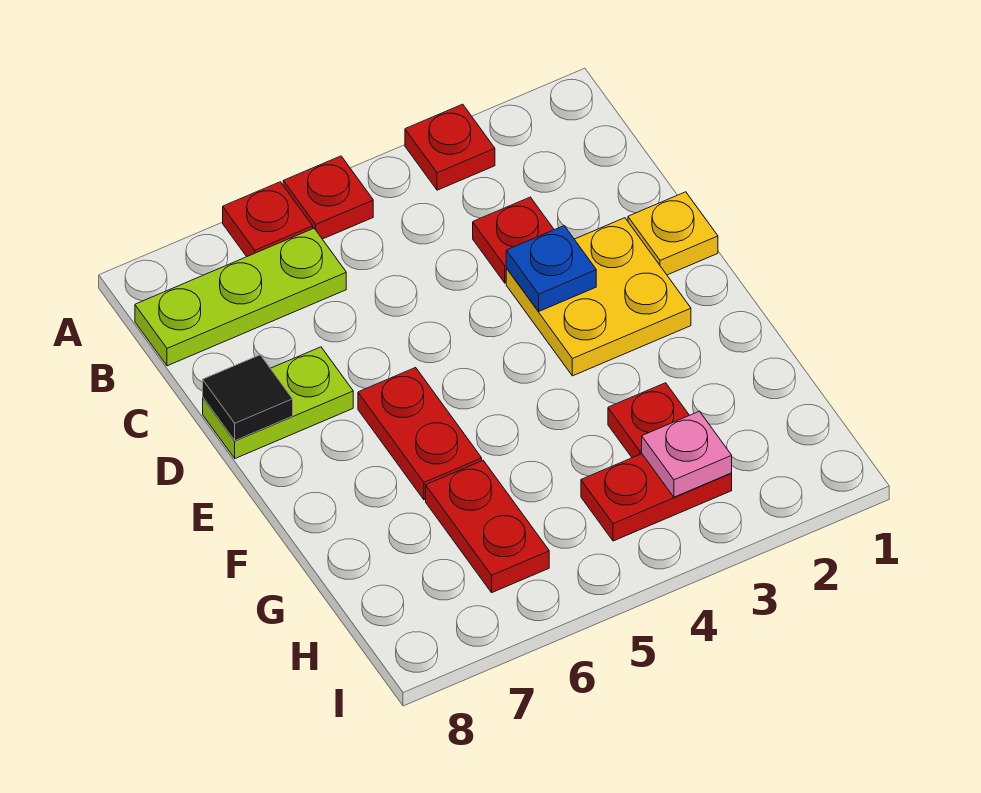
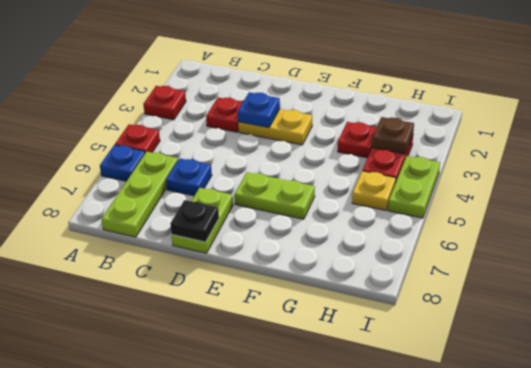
red plate A6 level 1 -> blue plate A6 level 1
none -> blue plate C6 level 1
yellow plate D1 level 1 -> yellow plate H5 level 1
yellow plate D2:E3 level 1 -> yellow plate D3:E3 level 1
black tile D8 level 2 -> black plate D8 level 2
red plate E6:F6 level 1 -> lime plate E6:F6 level 1
red plate G6:H6 level 1 -> none
pink plate H3 level 2 -> brown plate H3 level 2
none -> lime plate I4:I5 level 1

